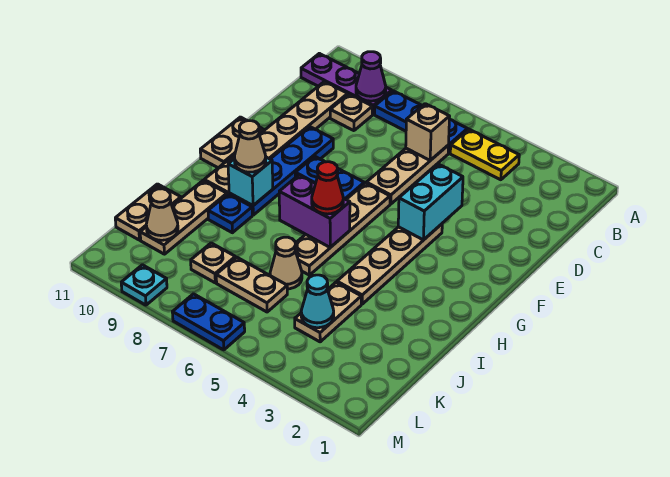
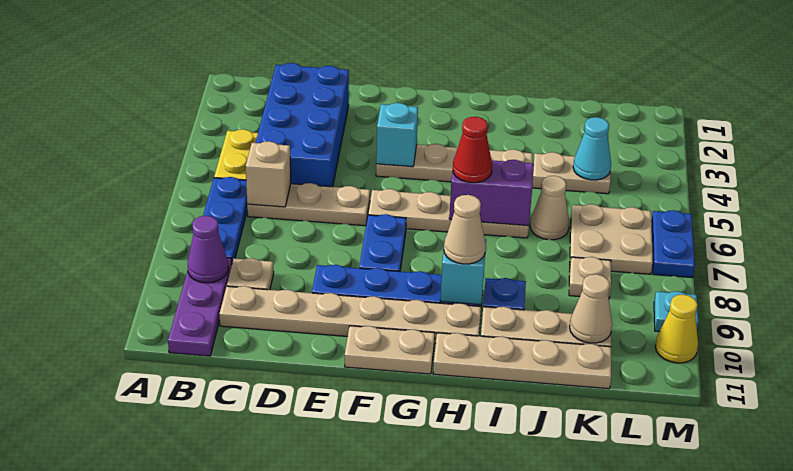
none -> blue brick C2:D5 level 1
cyan brick E4:F4 level 2 -> cyan brick F4 level 2
purple brick H6:H7 level 2 -> purple brick H6:I6 level 2
tan plate J11:K11 level 1 -> tan plate H11:K11 level 1
tan plate K6:K7 level 1 -> tan plate K6:L7 level 1
none -> yellow cone M10 level 1

